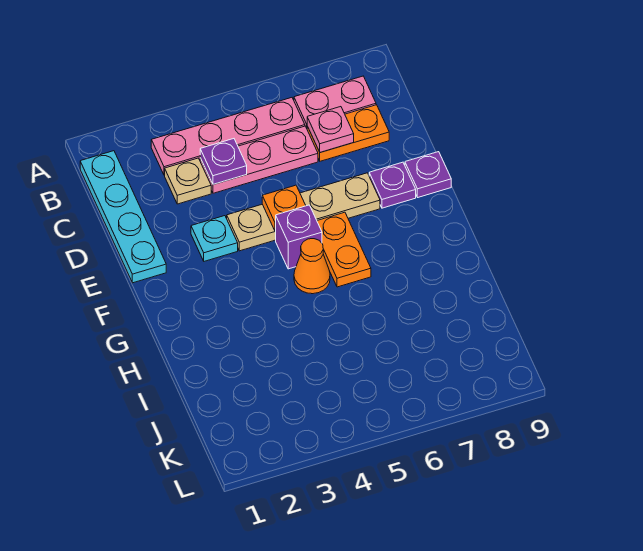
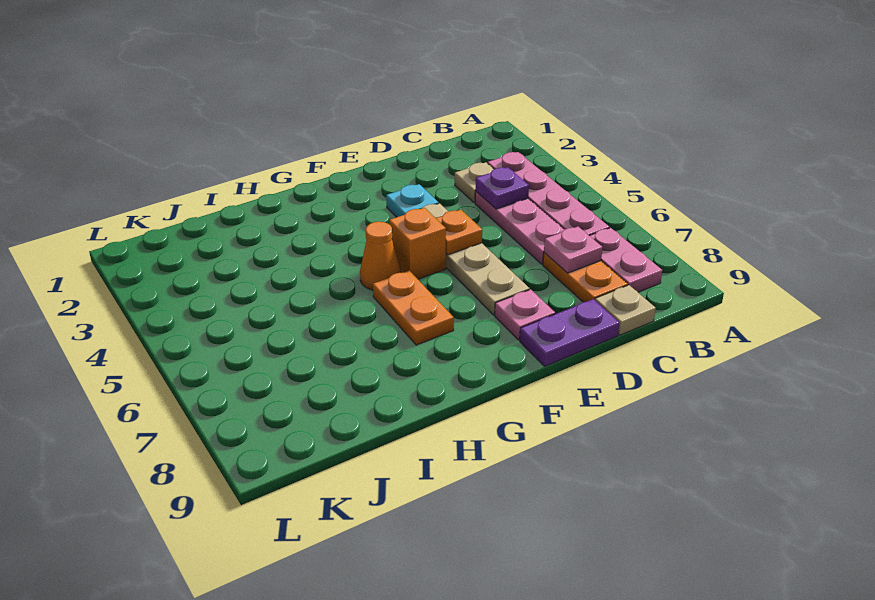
cyan plate B1:E1 level 1 -> none
none -> tan plate C9 level 1
purple plate E8 level 1 -> pink plate E8 level 1
purple plate E9 level 1 -> purple plate D9:E9 level 1
purple brick F5 level 1 -> orange brick F5 level 1
orange plate F6:G6 level 1 -> orange plate G6:G7 level 1

